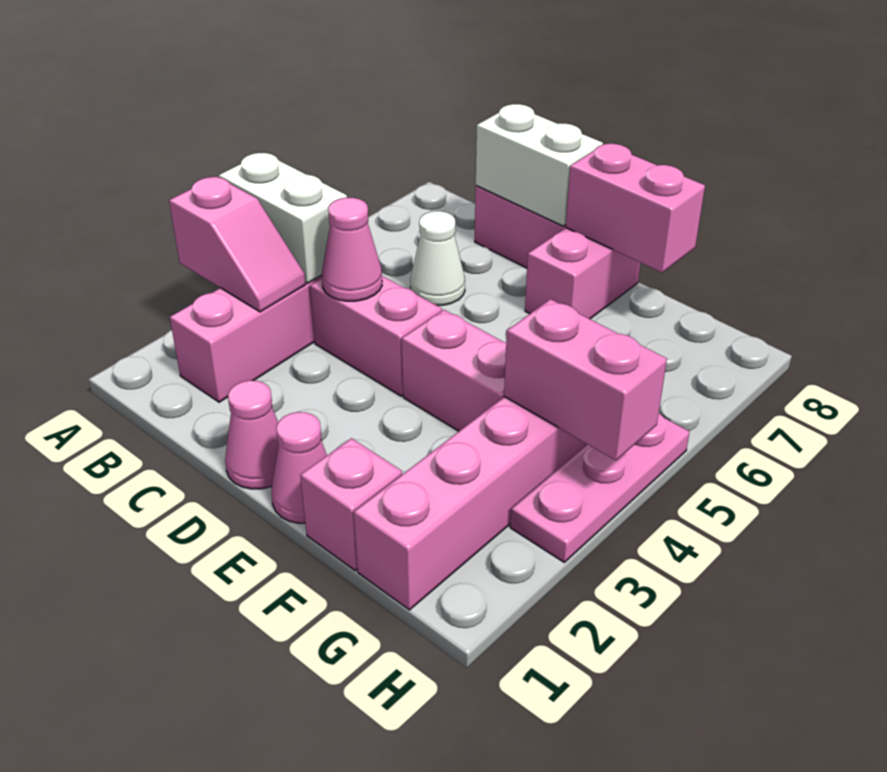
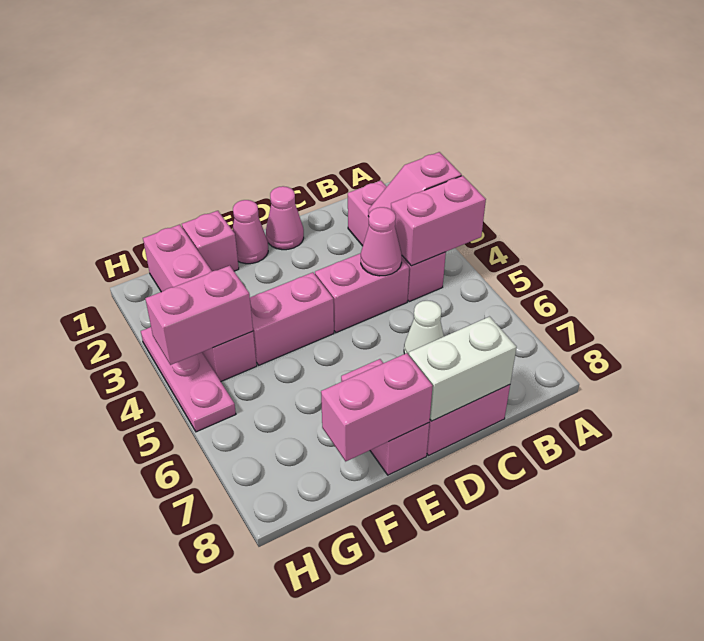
white brick A4:B4 level 2 -> pink brick A4:B4 level 2

